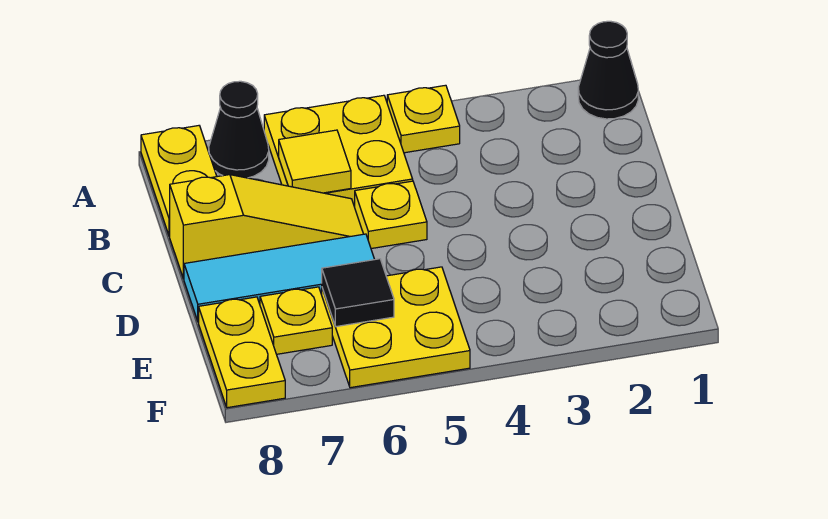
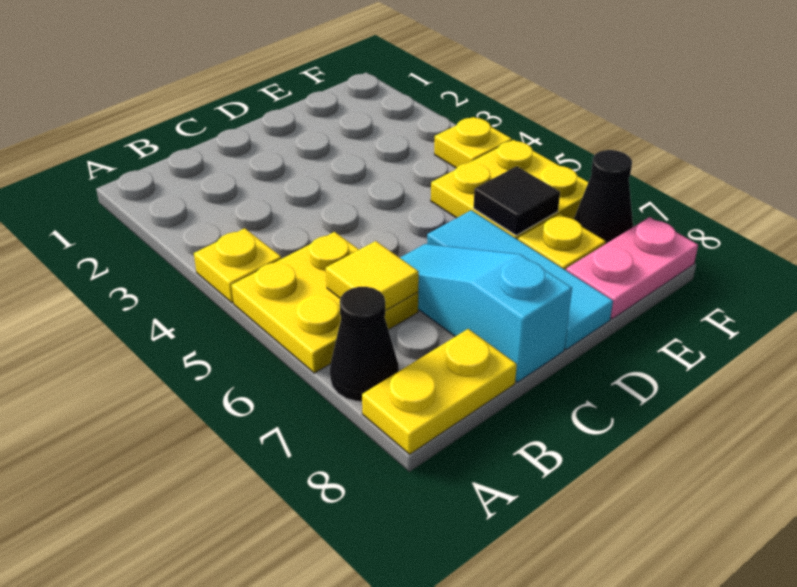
black cone A1 level 1 -> black cone F7 level 1
yellow plate C5 level 1 -> yellow plate F4 level 1
yellow slope C6:C8 level 1 top 8 -> cyan slope C6:C8 level 1 top 8
yellow plate E8:F8 level 1 -> pink plate E8:F8 level 1

